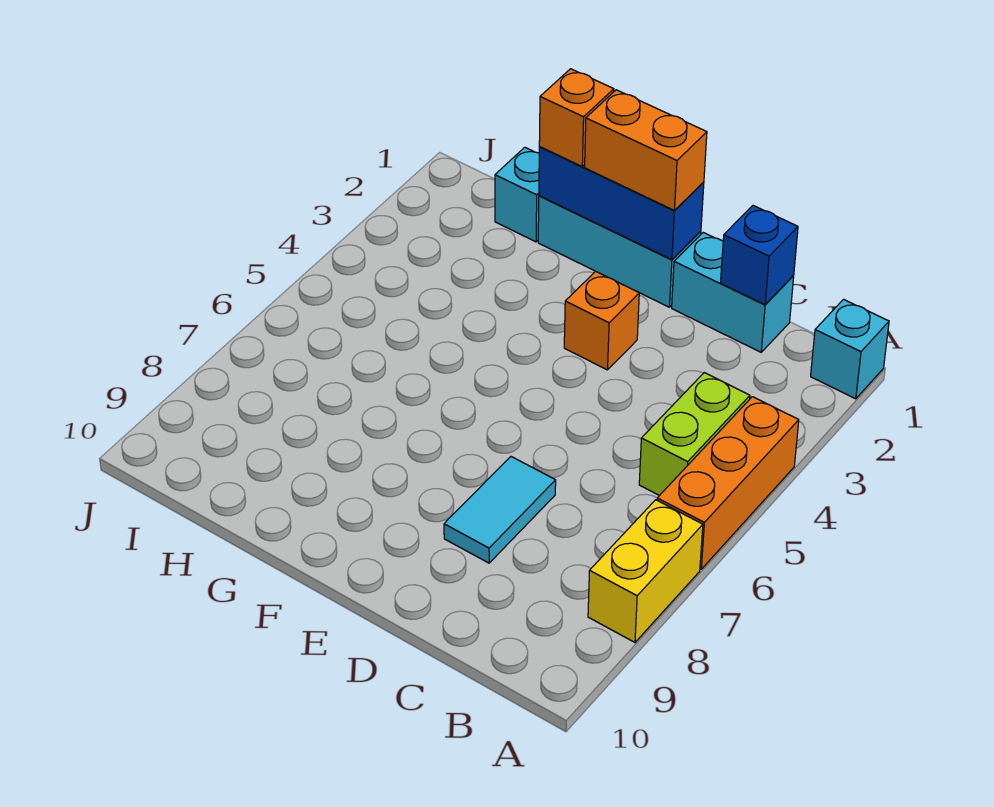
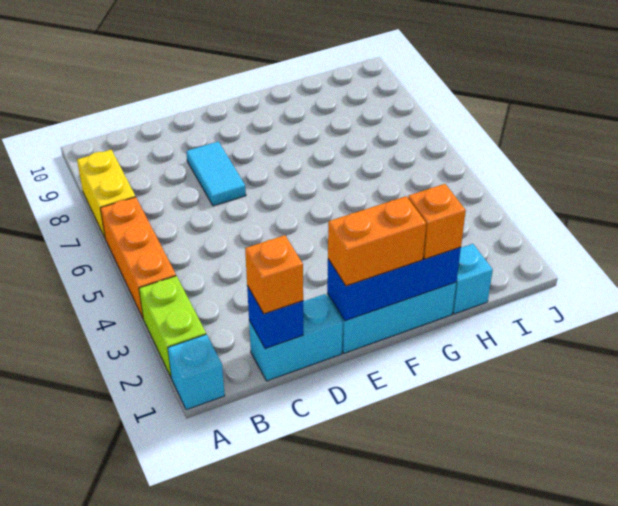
lime brick B4:B5 level 1 -> lime brick A2:A3 level 1
orange brick E3 level 1 -> orange brick C1 level 3

